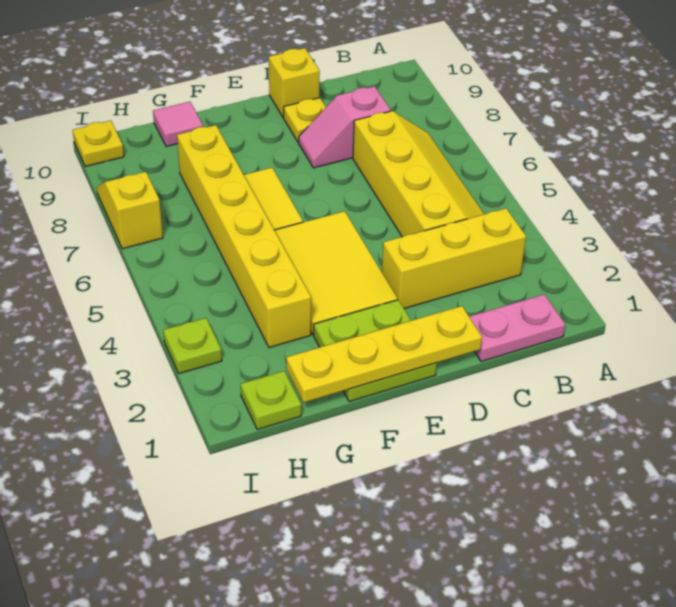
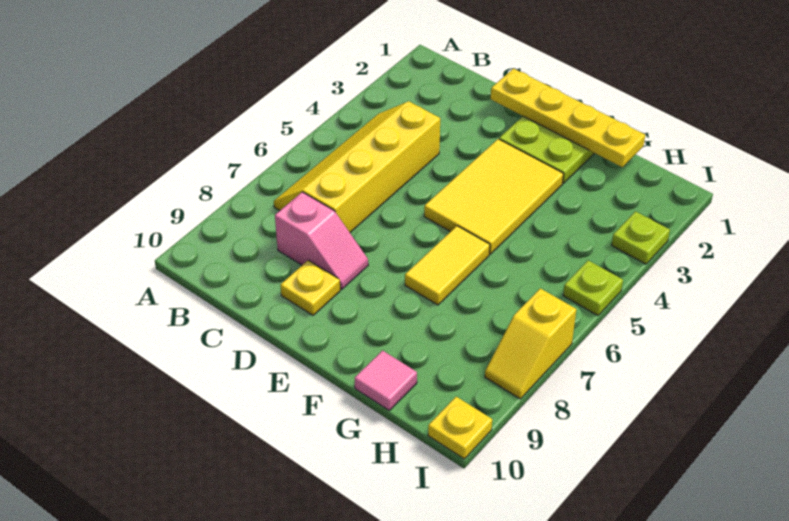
pink plate B1:C1 level 1 -> none
yellow brick B3:D3 level 1 -> none
yellow brick D10 level 1 -> none
yellow brick G3:G8 level 1 -> none
lime plate H1 level 1 -> lime plate I5 level 1

